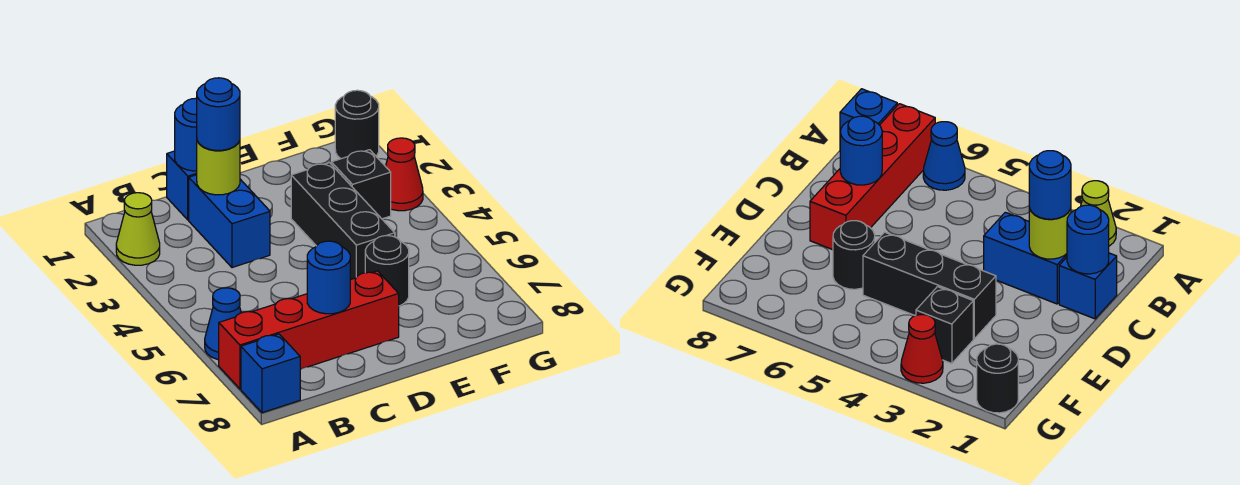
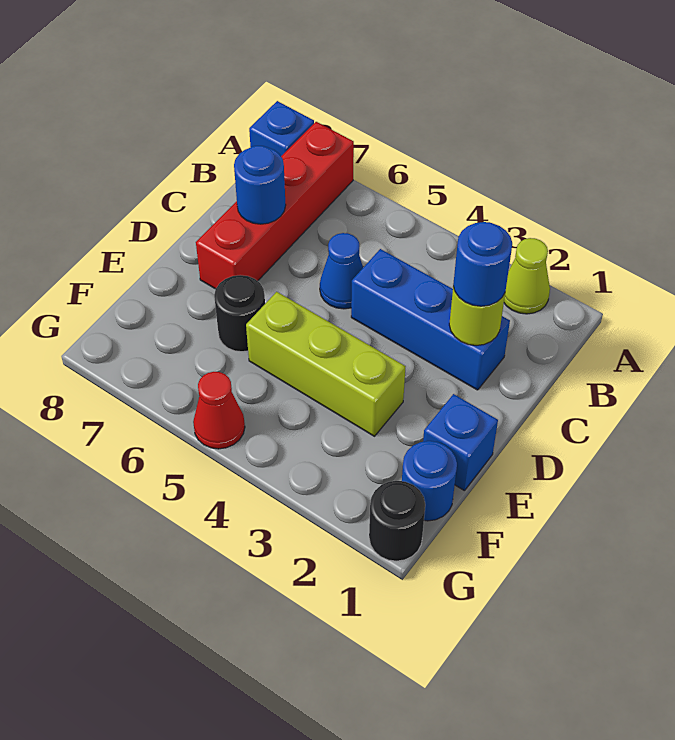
blue cone A6 level 1 -> blue cone C5 level 1
blue brick C1 level 1 -> blue brick E1 level 1
blue round brick C1 level 2 -> blue round brick F1 level 1
blue brick C2:C3 level 1 -> blue brick C2:C4 level 1
black brick E3:E5 level 1 -> lime brick E3:E5 level 1
black brick F3 level 1 -> none
red cone G3 level 1 -> red cone G5 level 1

